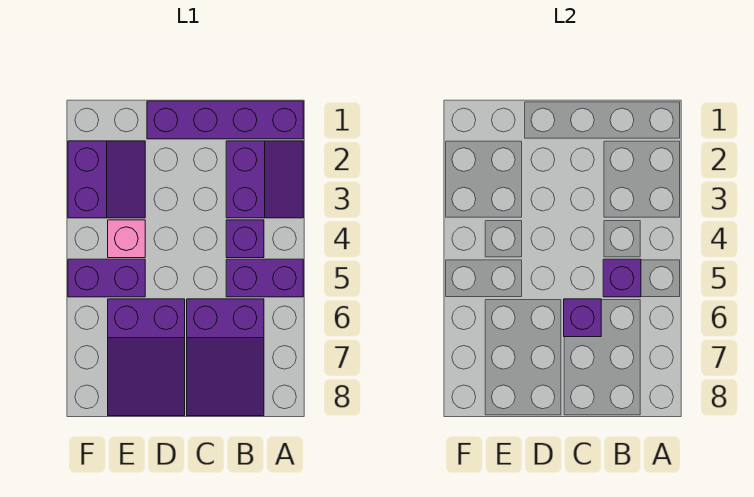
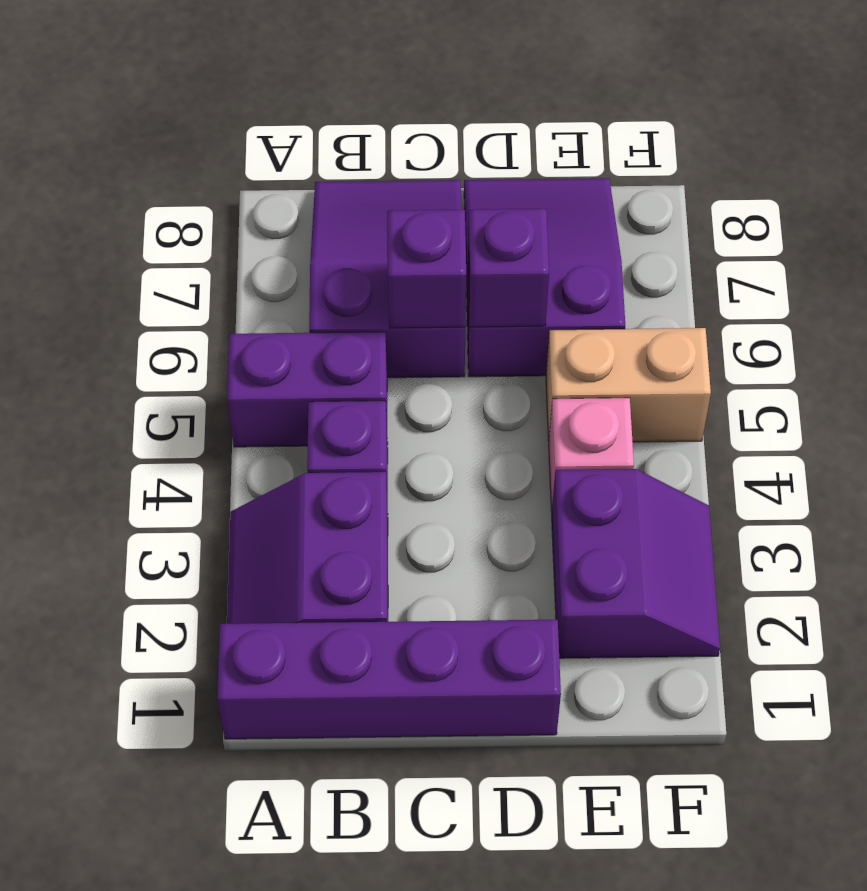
purple brick B5 level 2 -> purple brick D6 level 2
purple slope E2:F3 level 1 top F -> purple slope E2:F3 level 1 top E
purple brick E5:F5 level 1 -> tan brick E5:F5 level 1

